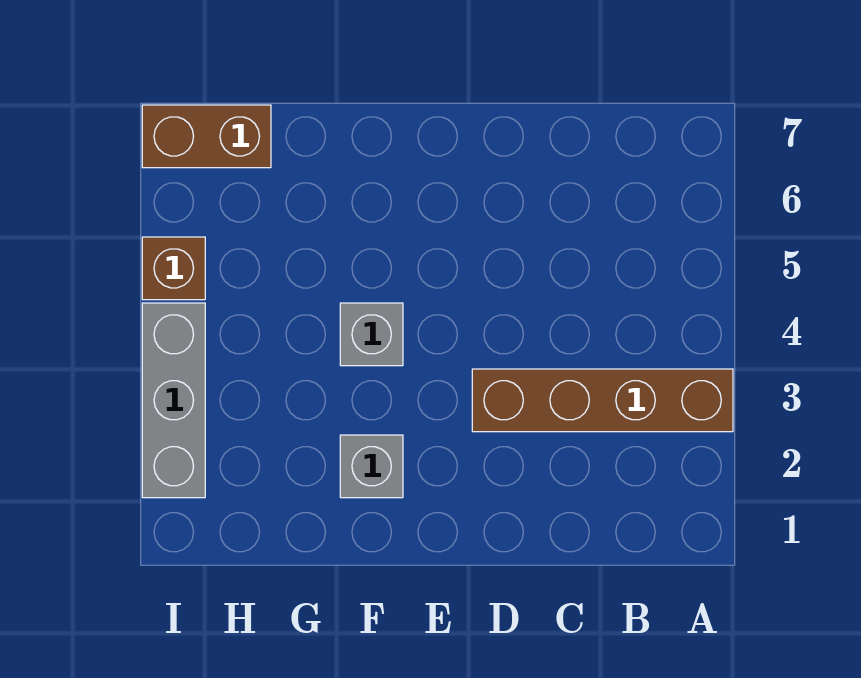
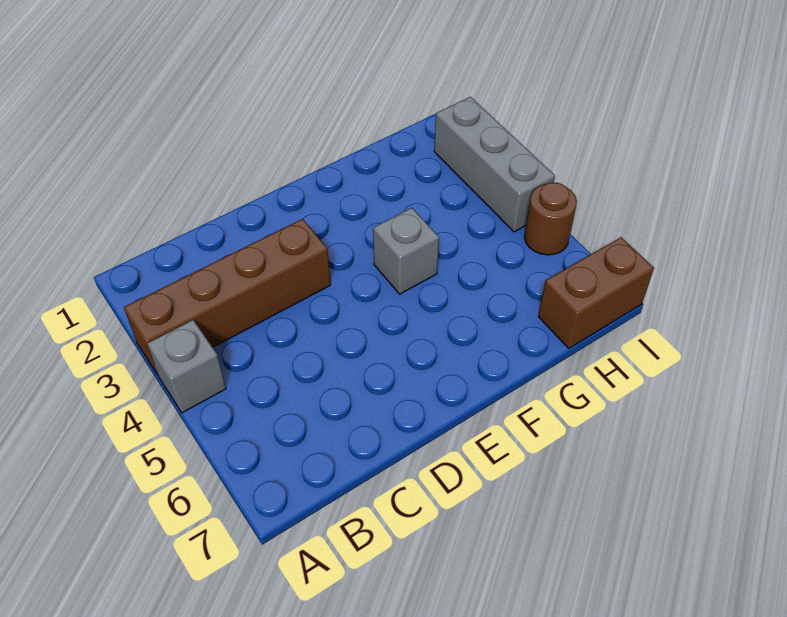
grey brick F2 level 1 -> grey brick A4 level 1
brown brick I5 level 1 -> brown round brick I5 level 1

